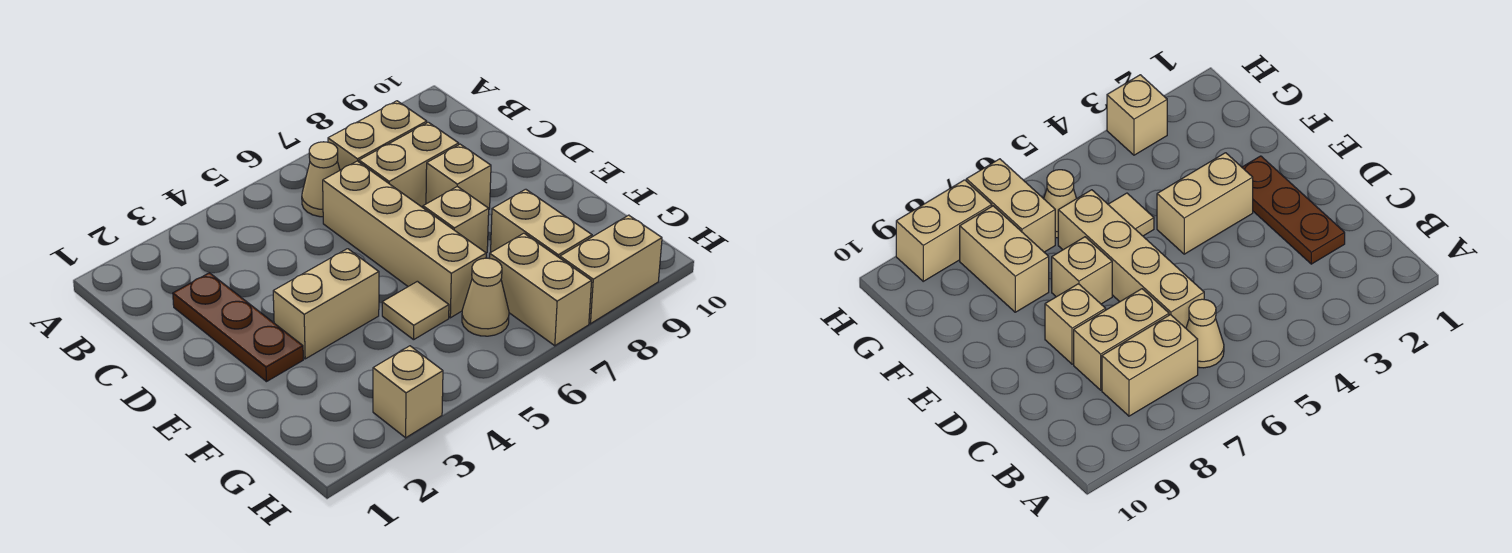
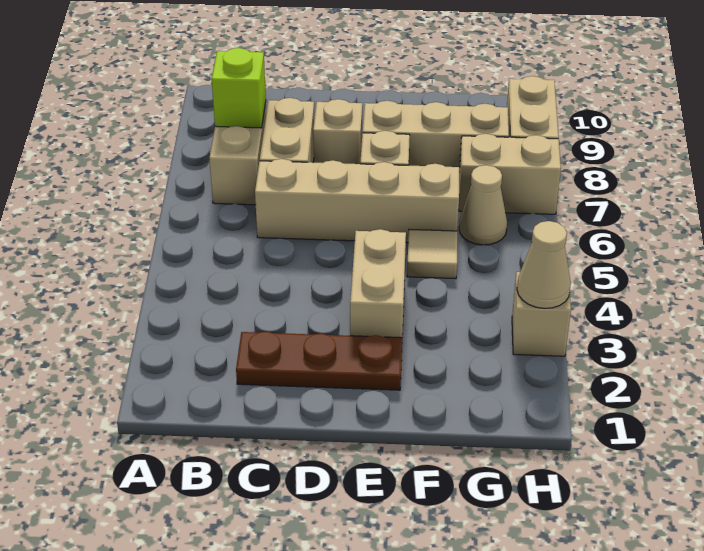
tan cone B6 level 1 -> tan cone H3 level 2
none -> lime brick B8 level 2
tan brick F8:G8 level 1 -> tan brick E8:G8 level 1

